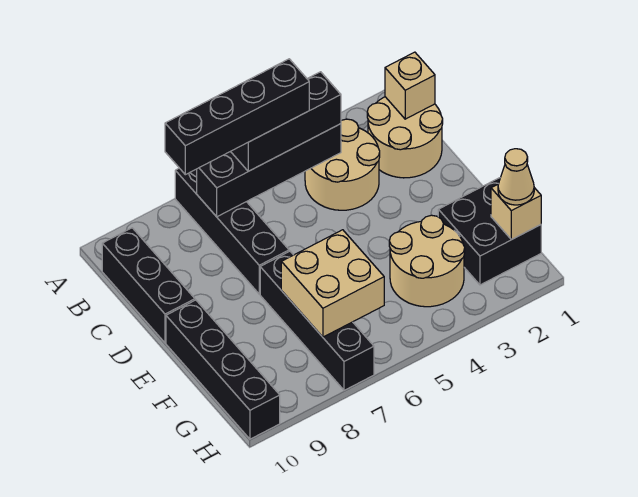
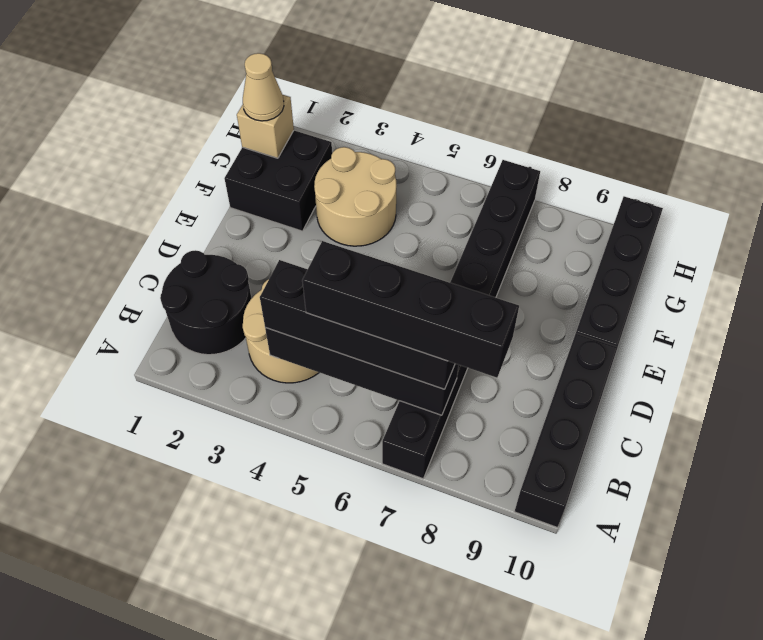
tan round brick B1:C2 level 1 -> black round brick B1:C2 level 1
tan brick B1 level 2 -> none
black brick B4:B6 level 3 -> black brick B4:B7 level 3
black brick B10:D10 level 1 -> black brick A10:D10 level 1
tan brick F6:G7 level 2 -> none

